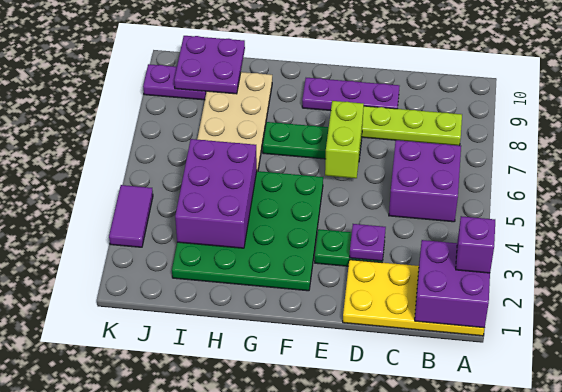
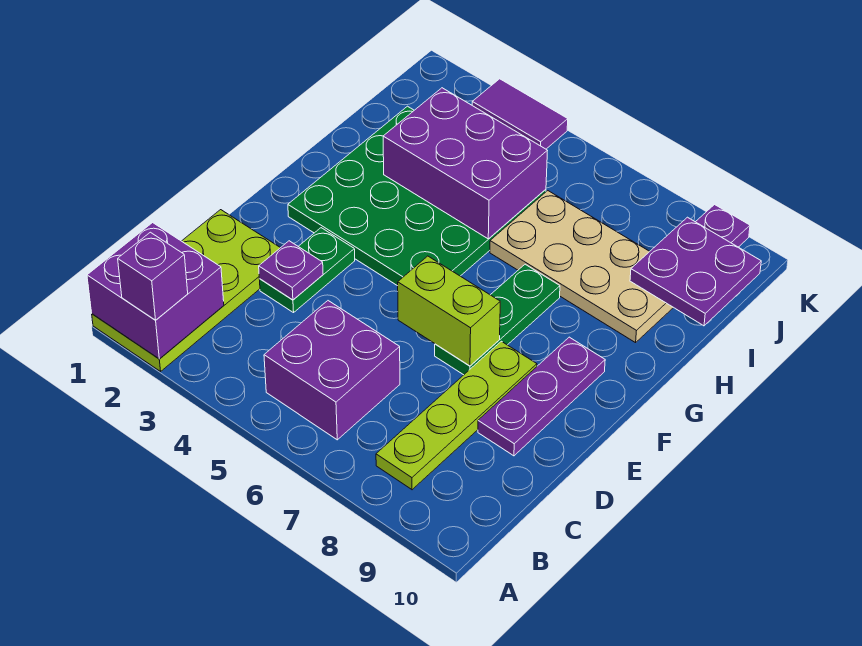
yellow plate A1:D2 level 1 -> lime plate A1:D2 level 1

